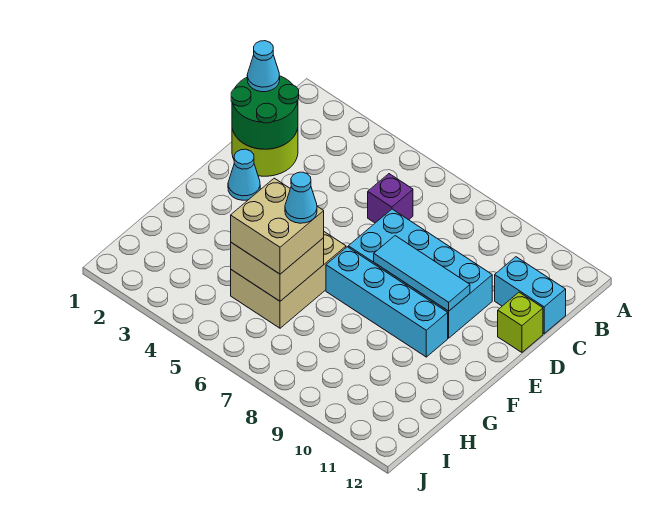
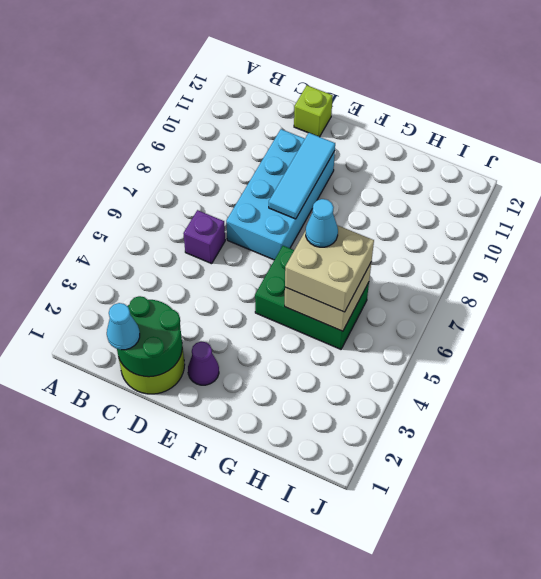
cyan brick C11:C12 level 1 -> none
cyan cone E2 level 1 -> purple cone E2 level 1
tan brick F5:H6 level 1 -> green brick F5:H6 level 1
cyan brick F7:F10 level 1 -> none

